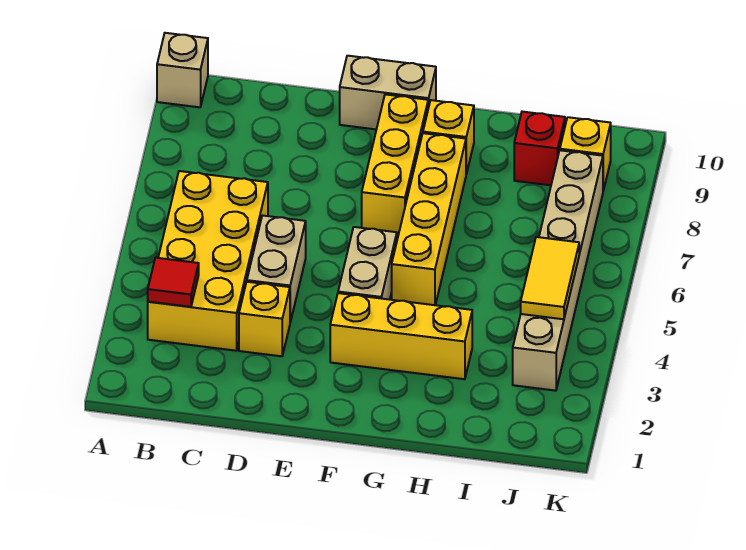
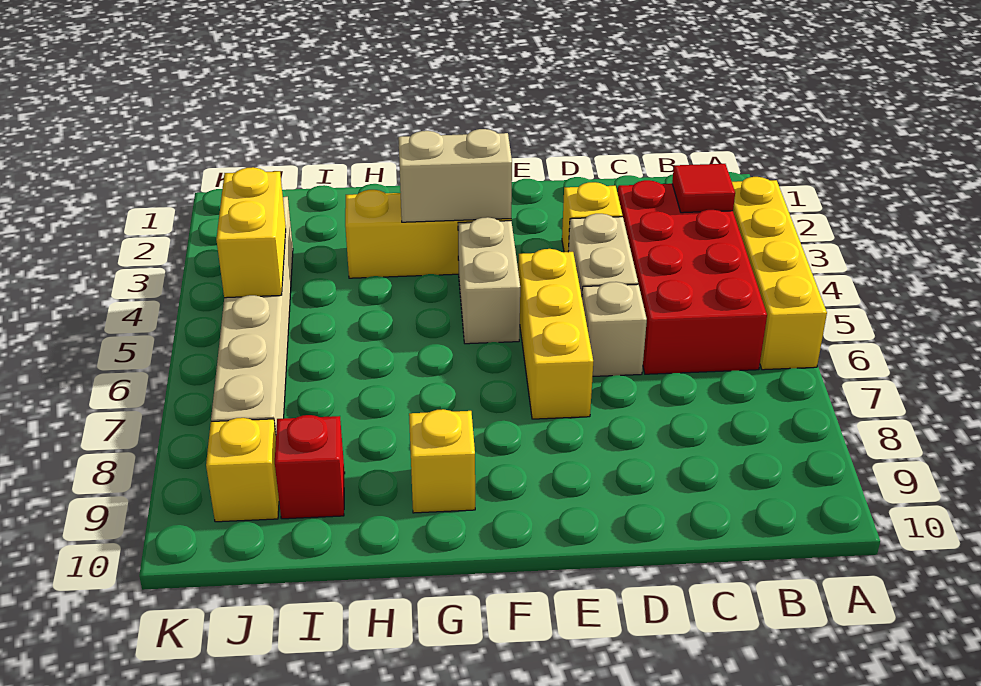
tan brick A10 level 1 -> tan brick D6 level 1
yellow brick B3:C6 level 1 -> red brick B3:C6 level 1
tan brick E10:F10 level 1 -> tan brick F3:G3 level 2
yellow brick F7:F9 level 1 -> yellow brick E5:E7 level 1
yellow brick G5:G8 level 1 -> yellow brick A3:A6 level 1
yellow tile J4:J5 level 2 -> yellow brick J4:J5 level 2

